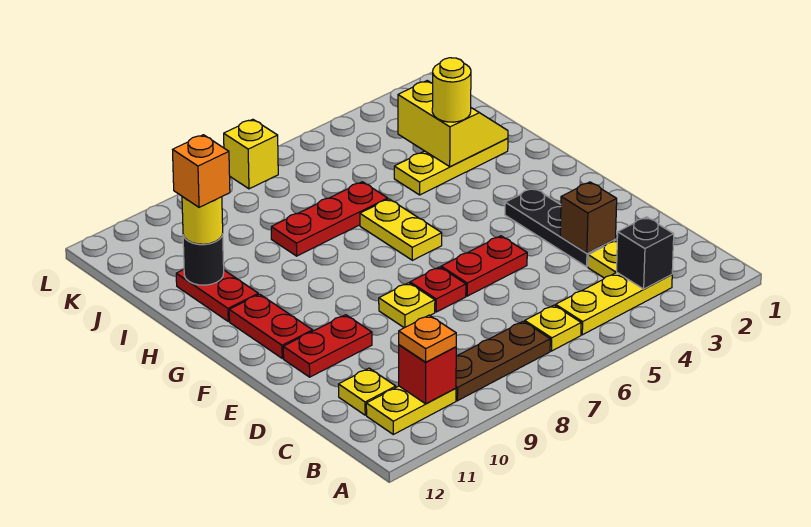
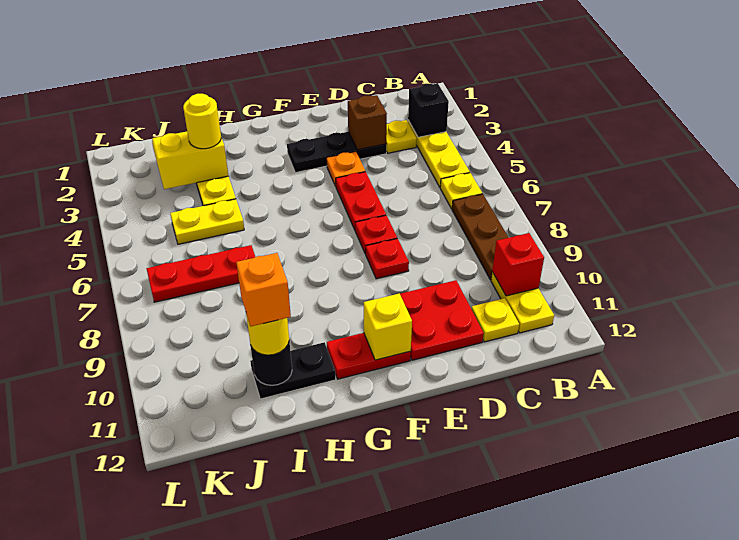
orange plate B10 level 3 -> orange plate E4 level 1
yellow plate E8 level 1 -> red plate E8 level 1
red plate E10:E11 level 1 -> red plate D10:E11 level 1
yellow plate G6:H6 level 1 -> yellow plate I5:J5 level 1
red plate H11:I11 level 1 -> black plate H11:I11 level 1
red plate I6:I8 level 1 -> red plate I7:K7 level 1
yellow brick L7 level 1 -> yellow brick F11 level 2

